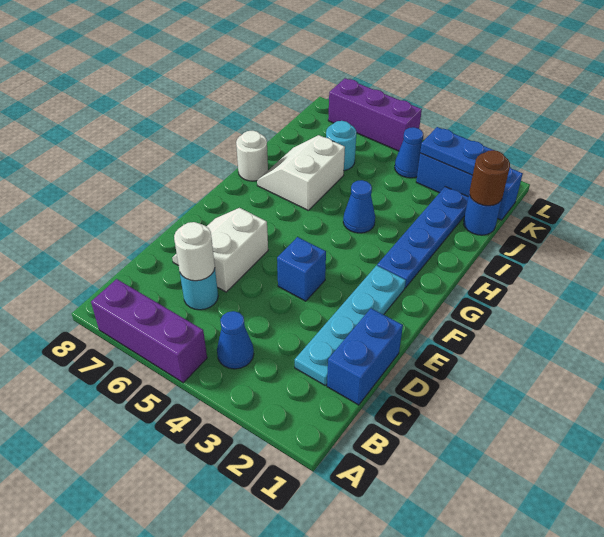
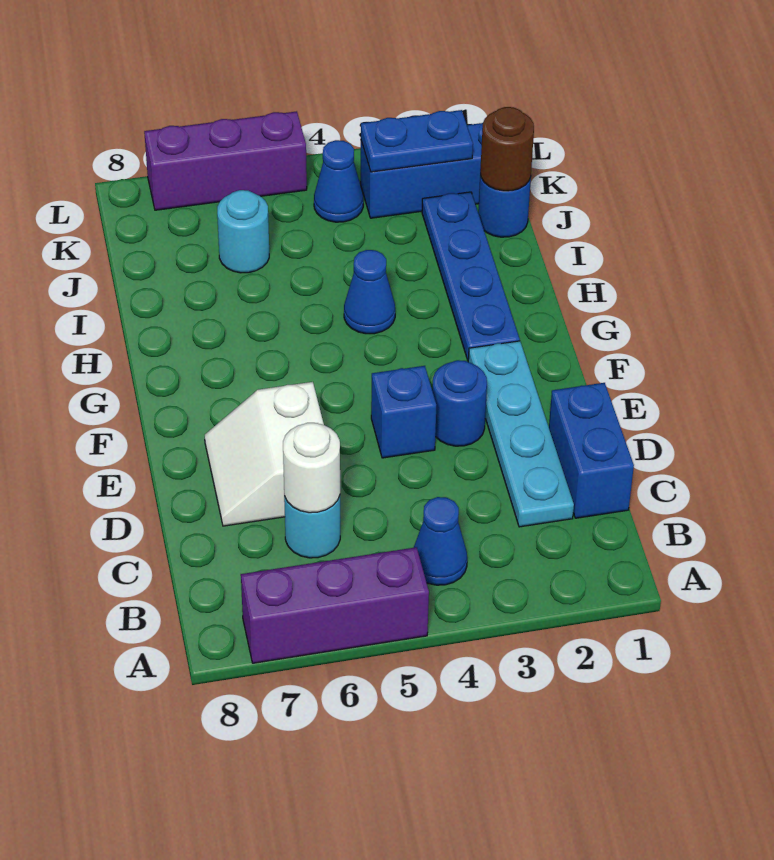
none -> blue round brick E3 level 1
white slope H6:I7 level 1 top 6 -> none
white round brick H8 level 1 -> none

